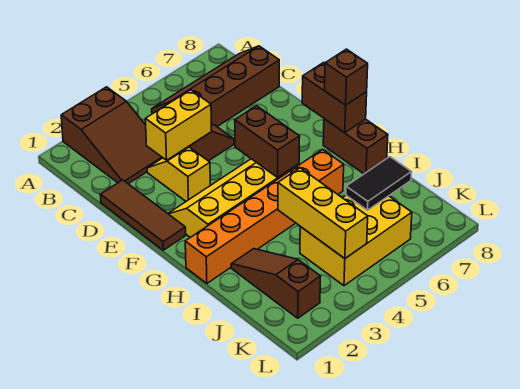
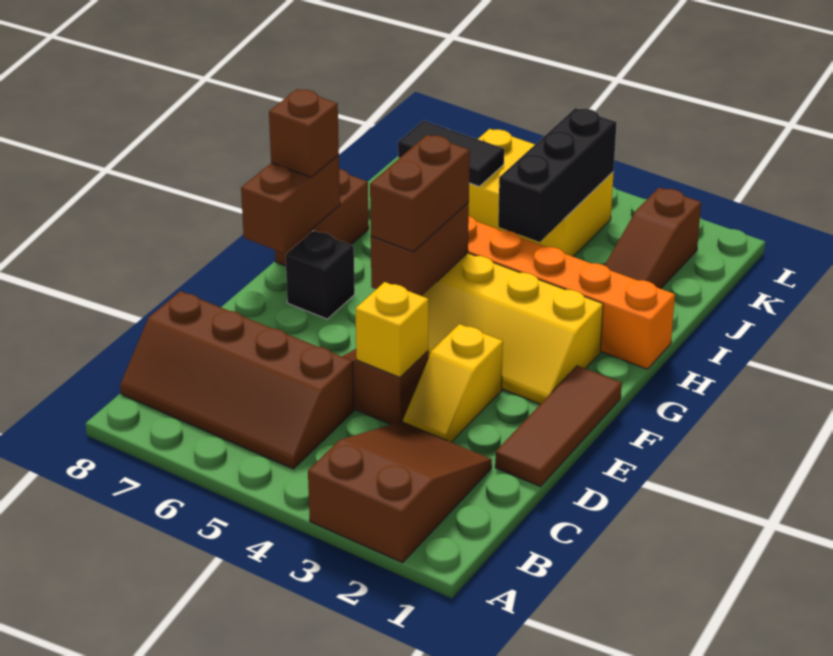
yellow brick D3:D4 level 2 -> yellow brick D4 level 2
none -> brown brick F5:G5 level 3
none -> black brick F7 level 1
yellow brick I4:K4 level 2 -> black brick I4:K4 level 2

